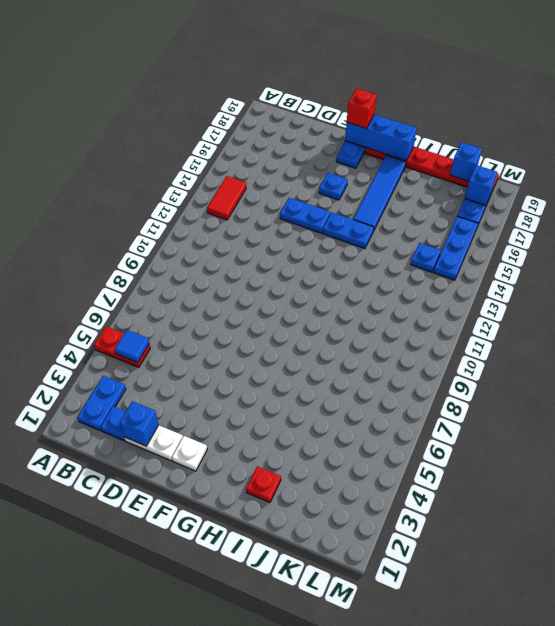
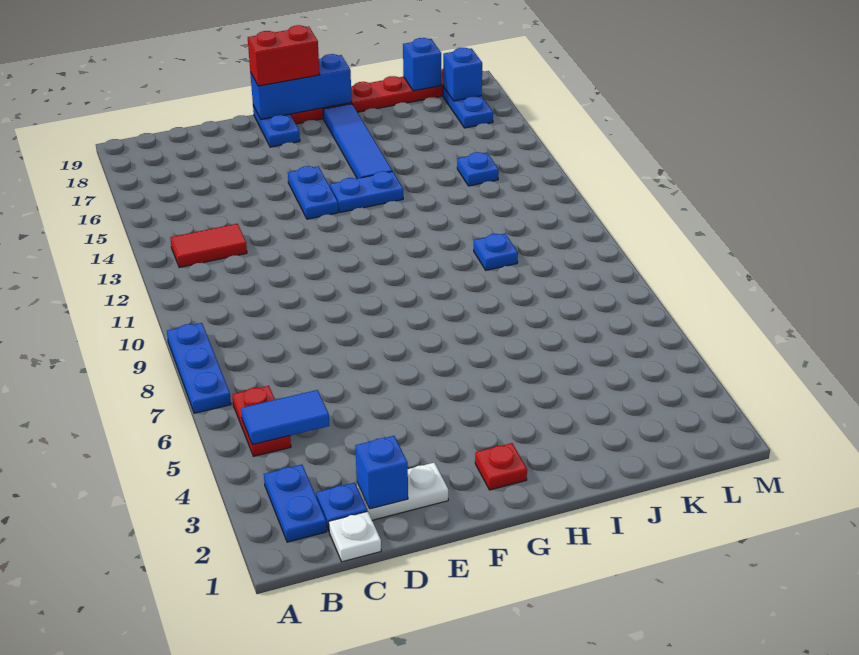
red plate A5:B5 level 1 -> red plate B5:B6 level 1
blue tile B5 level 2 -> blue tile B5:C5 level 2
red tile B13:B14 level 1 -> red tile B13:C13 level 1
blue plate E14:F14 level 1 -> blue plate F14:F15 level 1
white plate F2 level 1 -> white plate C1 level 1
blue plate F16 level 1 -> blue plate J10 level 1
red brick F19 level 3 -> red brick F19:G19 level 3
red plate I2 level 1 -> red plate G2 level 1
blue plate L14:L16 level 1 -> blue plate A7:A9 level 1

